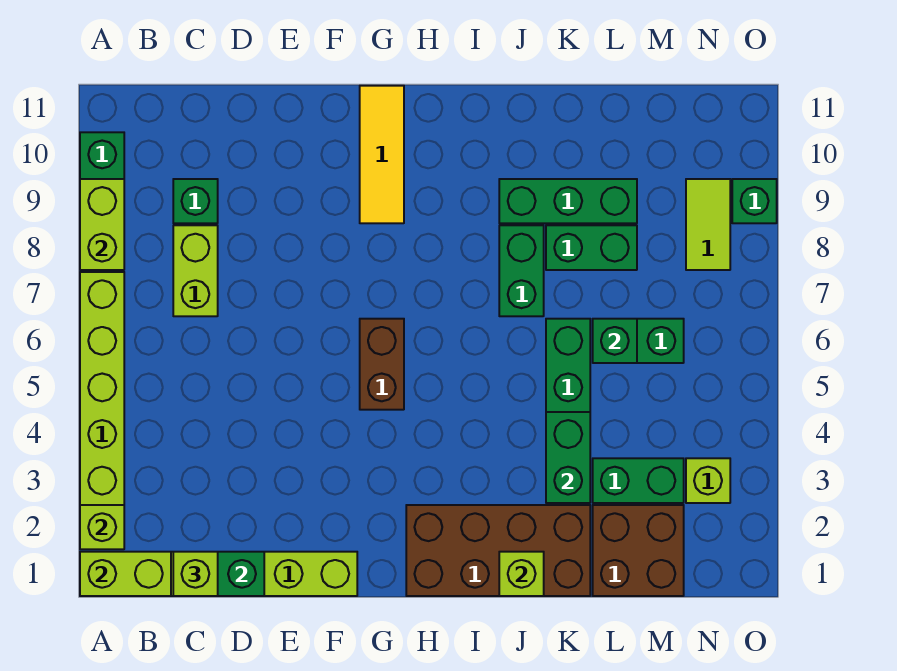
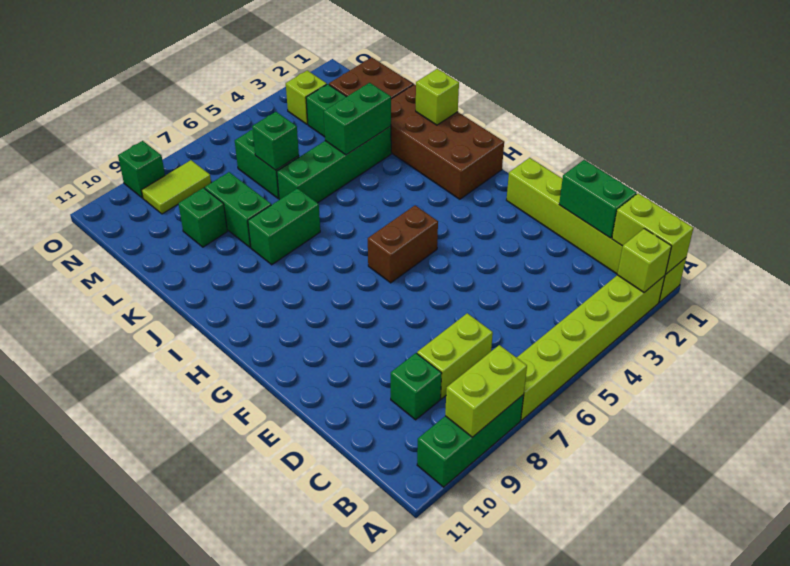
lime brick C1 level 3 -> none
yellow tile G9:G11 level 1 -> none
green brick J9:L9 level 1 -> green brick L9 level 1

